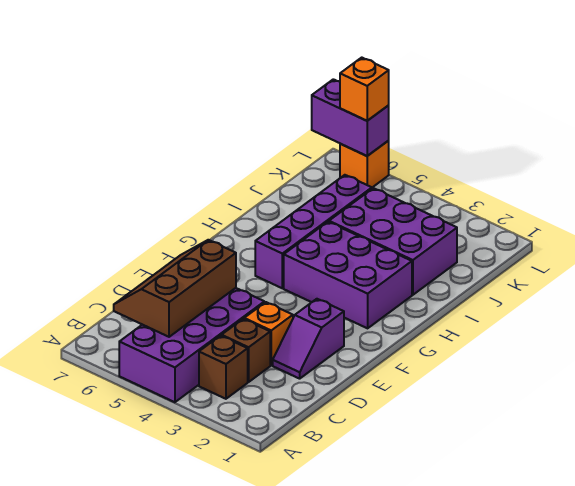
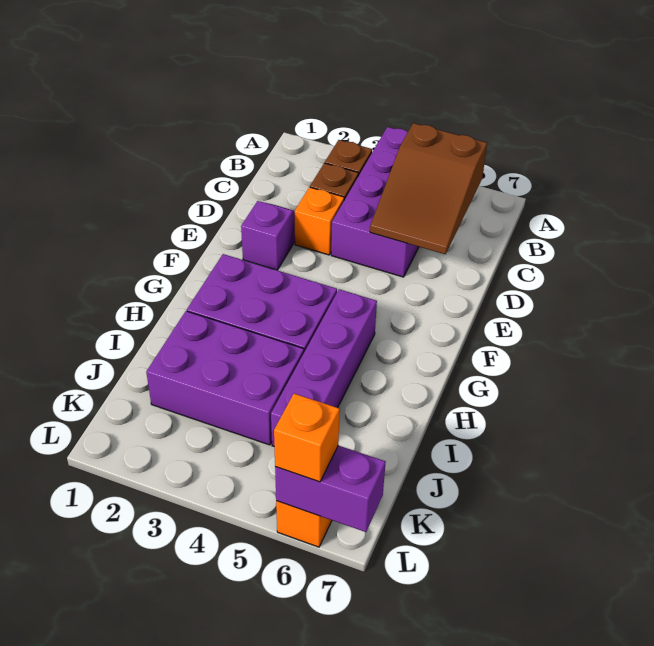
brown slope B5:D6 level 2 top 5 -> brown slope B5:D6 level 2 top B

